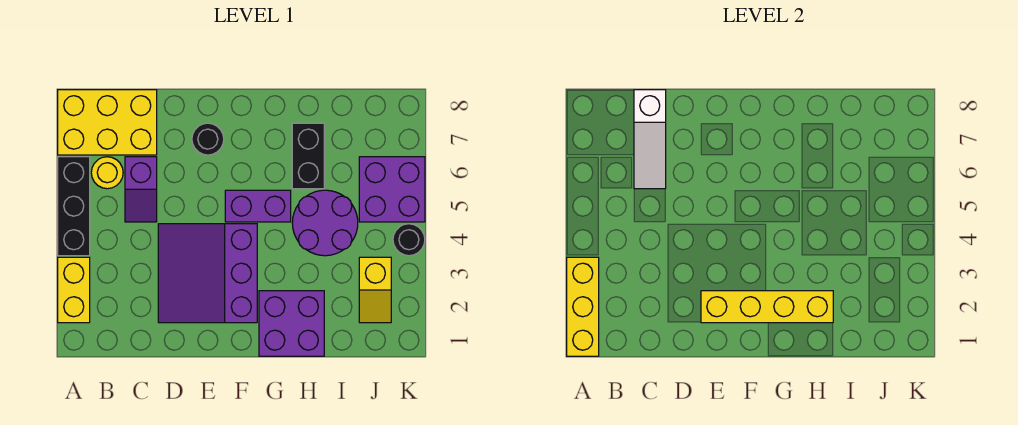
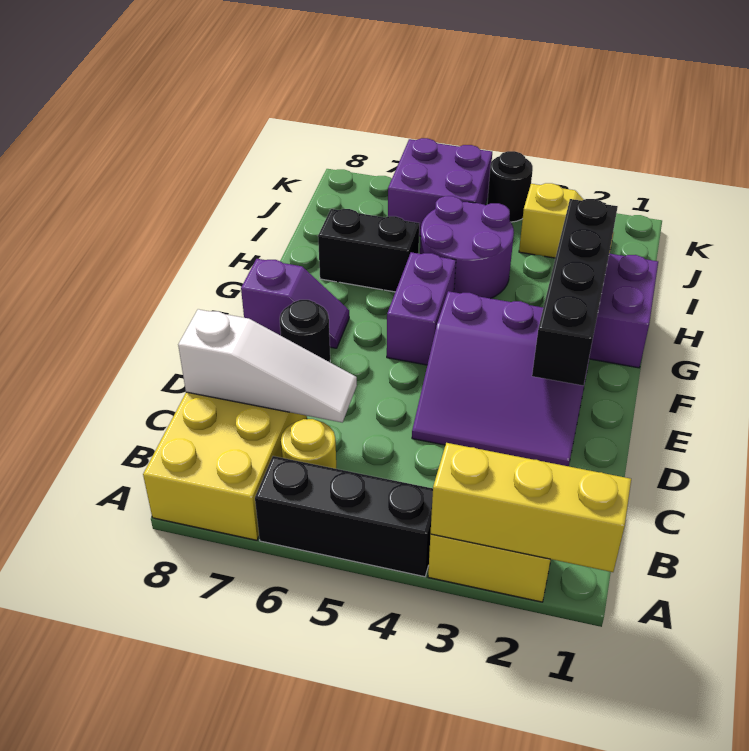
purple slope C5:C6 level 1 top 6 -> purple slope F7:F8 level 1 top 8
yellow brick E2:H2 level 2 -> black brick E2:H2 level 2

